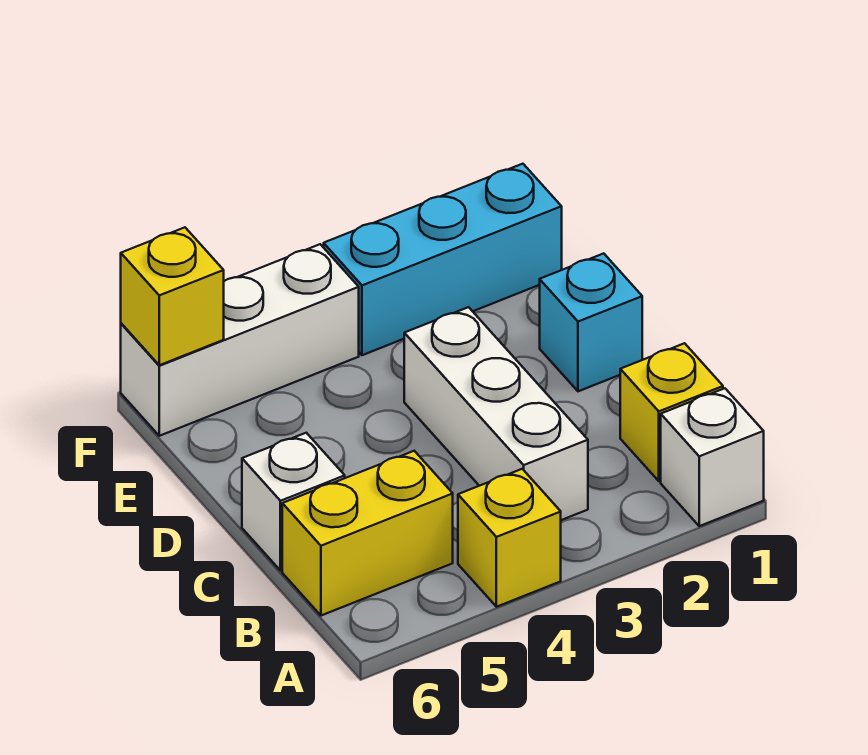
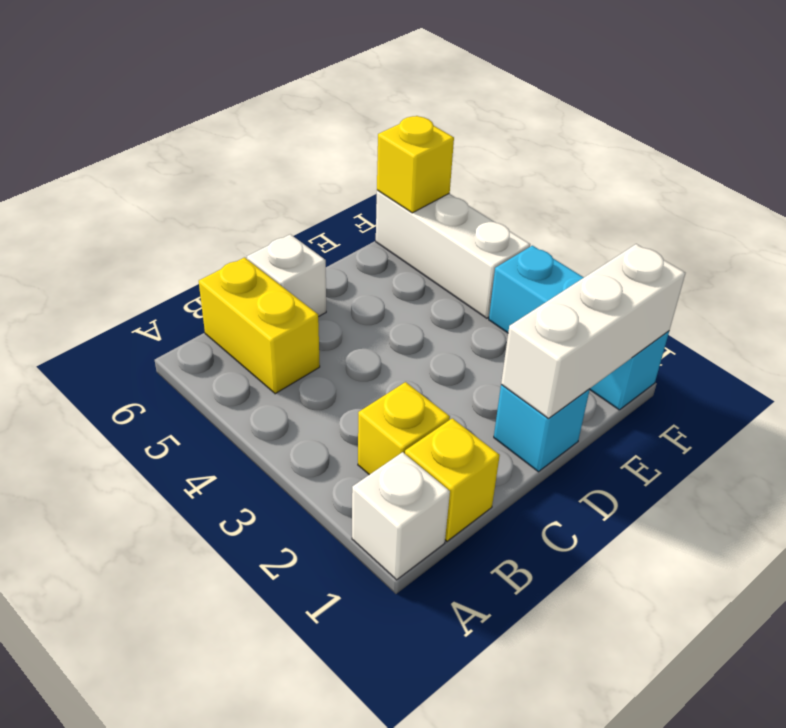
yellow brick A4 level 1 -> yellow brick B2 level 1
white brick B3:D3 level 1 -> white brick D1:F1 level 2

